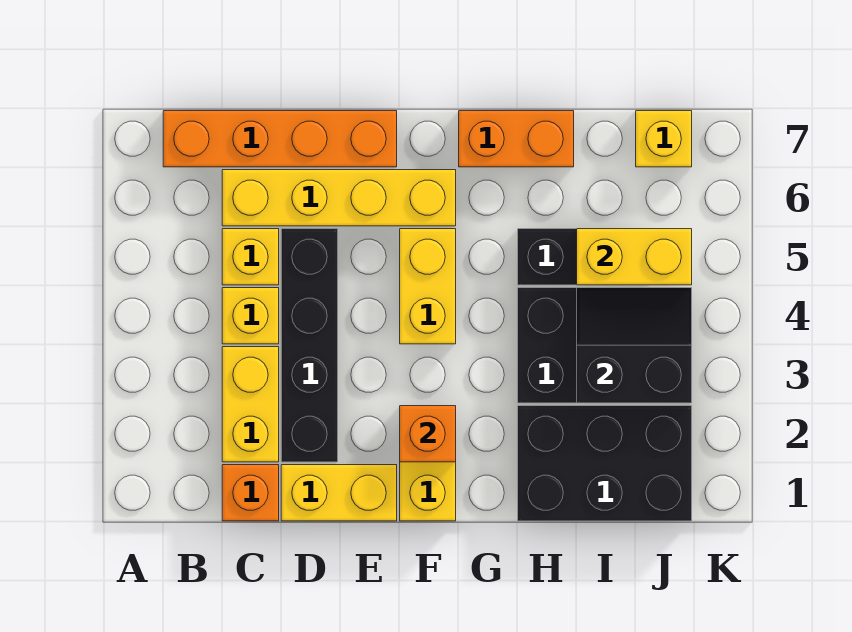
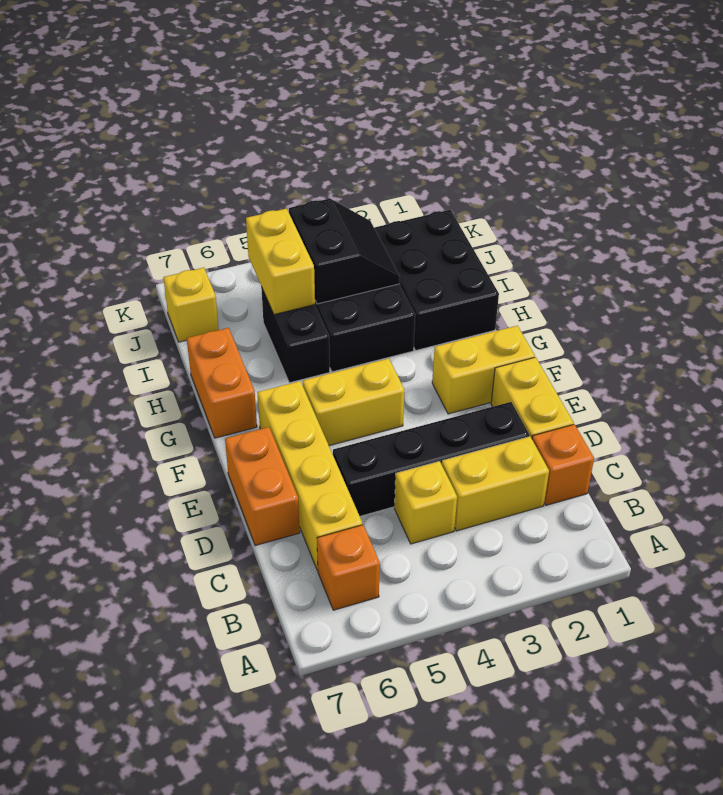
orange brick B7:E7 level 1 -> orange brick D7:E7 level 1
yellow brick C5 level 1 -> none
orange brick F2 level 2 -> orange brick B6 level 1
black slope I3:J4 level 2 top 3 -> black slope I3:J4 level 2 top 4

